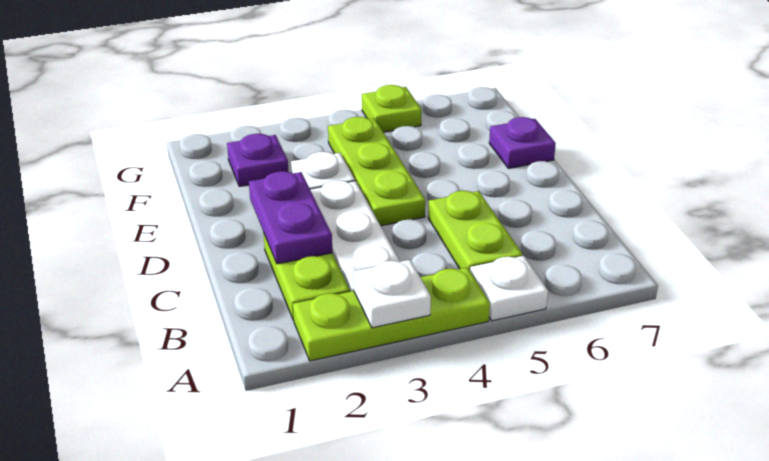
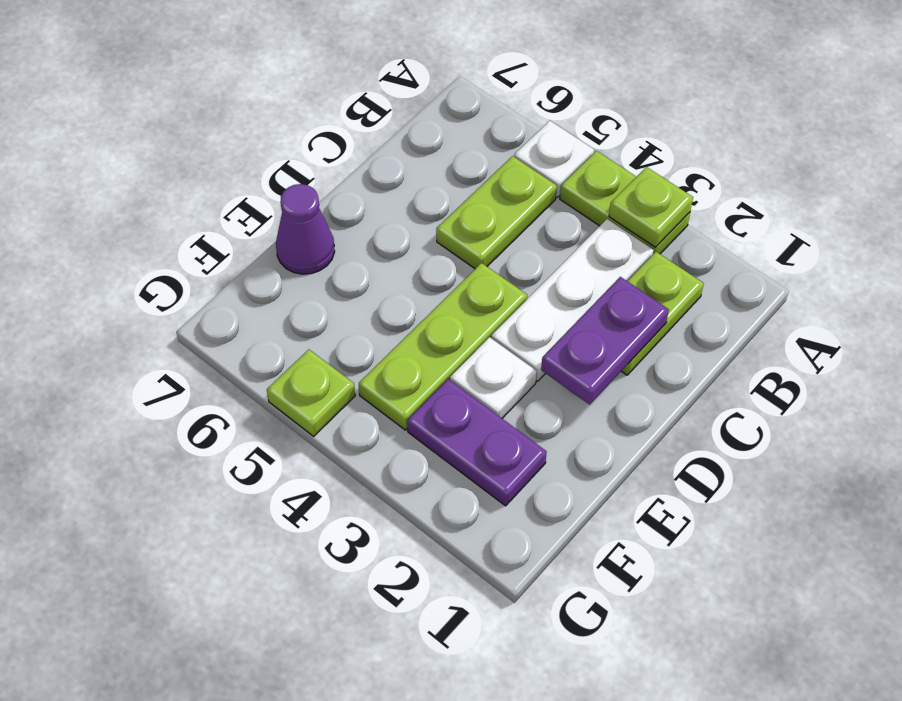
lime plate A2:A4 level 1 -> lime plate A3:A4 level 1
white plate A3 level 2 -> lime plate A3 level 2
purple plate E7 level 1 -> purple cone E7 level 1
purple plate F2 level 1 -> purple plate F2:F3 level 1

